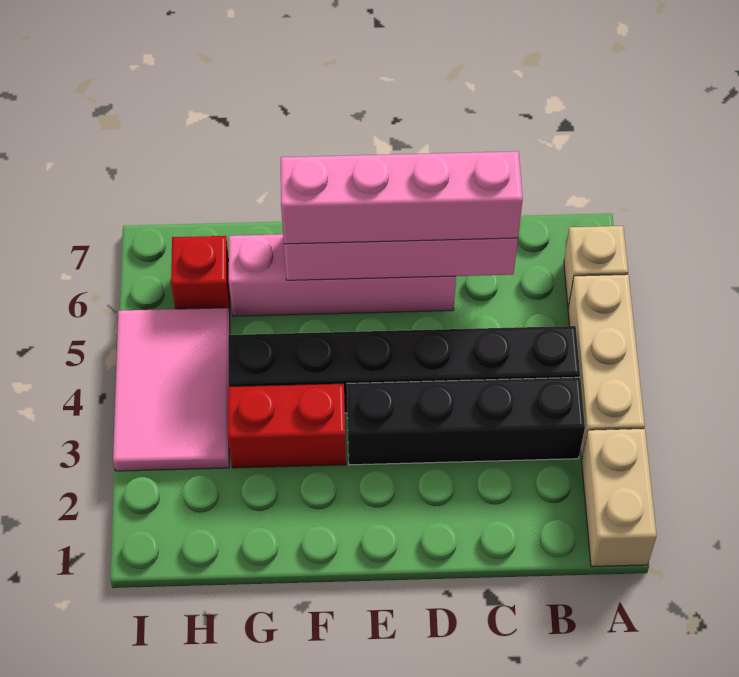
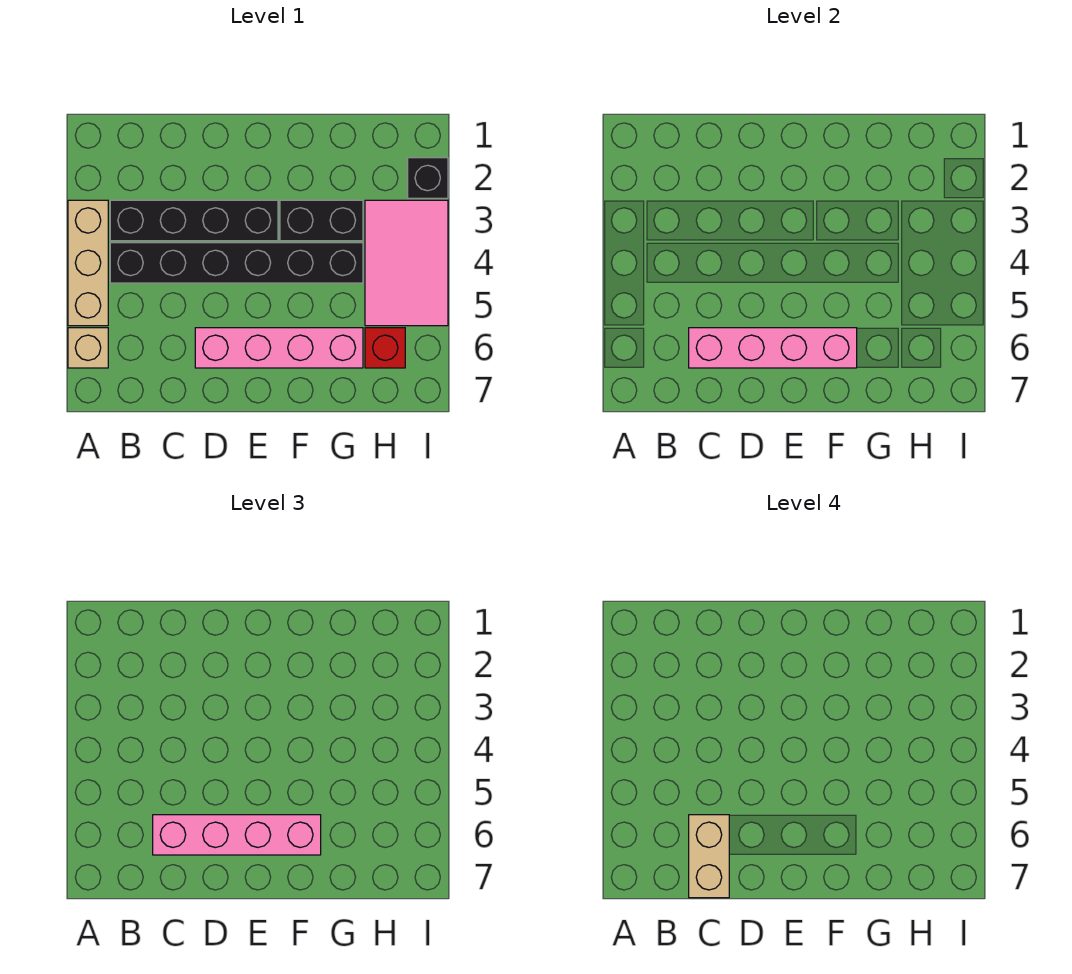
tan brick A1:A2 level 1 -> tan brick C6:C7 level 4
red brick F3:G3 level 1 -> black brick F3:G3 level 1
none -> black brick I2 level 1

